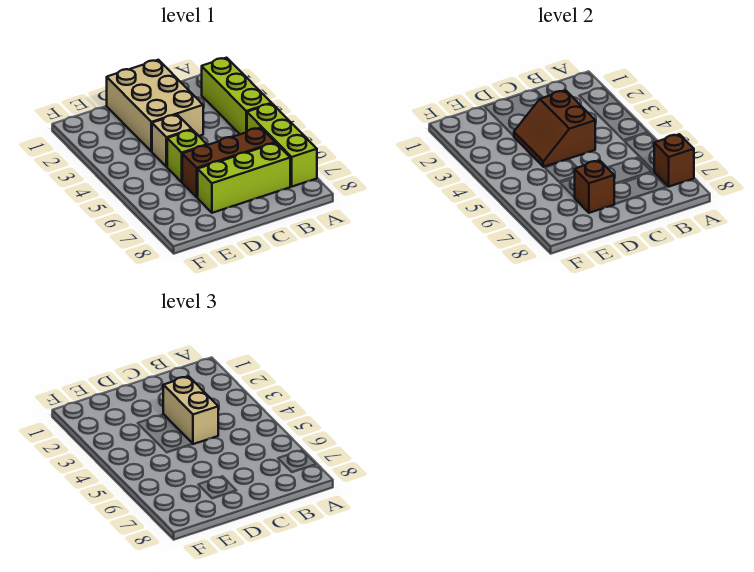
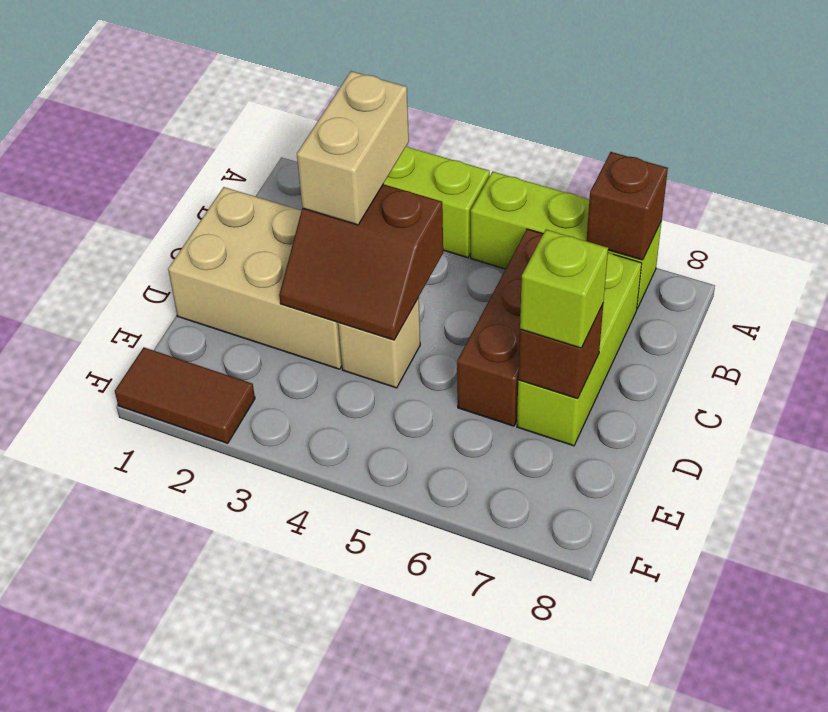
tan brick C3:C4 level 3 -> tan brick B3:C3 level 3
lime brick D5 level 1 -> lime brick D7 level 3
none -> brown tile F1:F2 level 1

